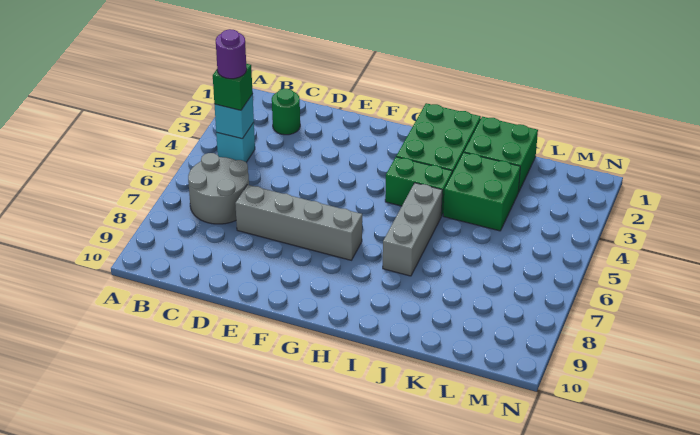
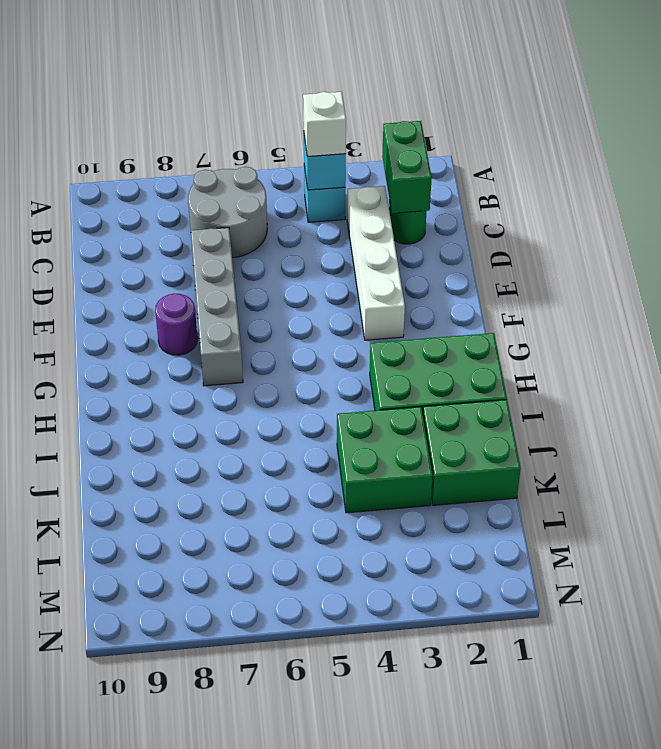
green brick B4 level 3 -> white brick B4 level 3
purple round brick B4 level 4 -> purple round brick F8 level 1
none -> white brick C3:F3 level 1
green brick H4:I4 level 1 -> green brick B2:C2 level 2
grey brick I5:I7 level 1 -> none

